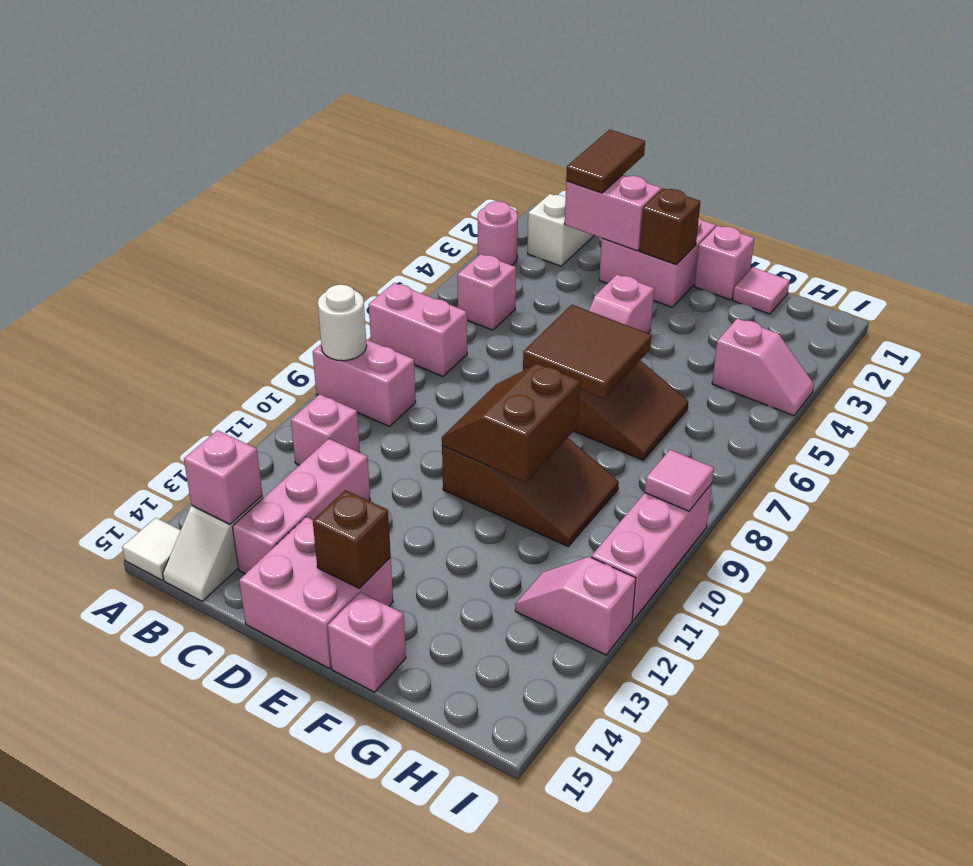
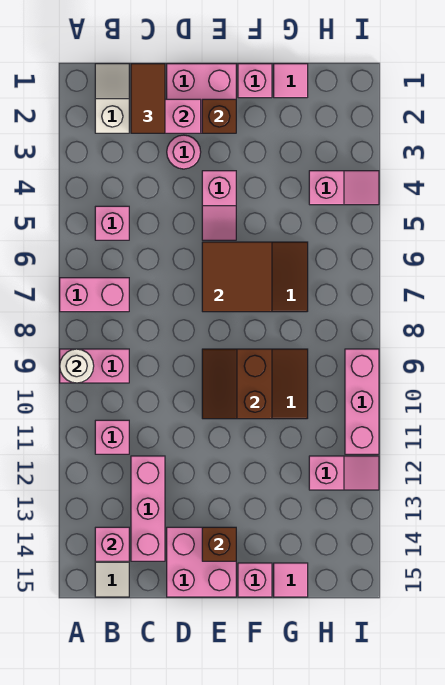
pink round brick A3 level 1 -> pink round brick D3 level 1
white tile A15 level 1 -> none
pink slope H12:I12 level 1 top I -> pink slope H12:I12 level 1 top H
pink tile I9 level 2 -> pink tile G15 level 1

